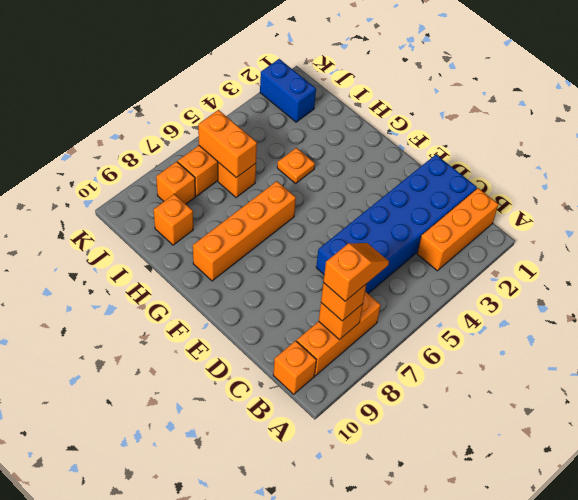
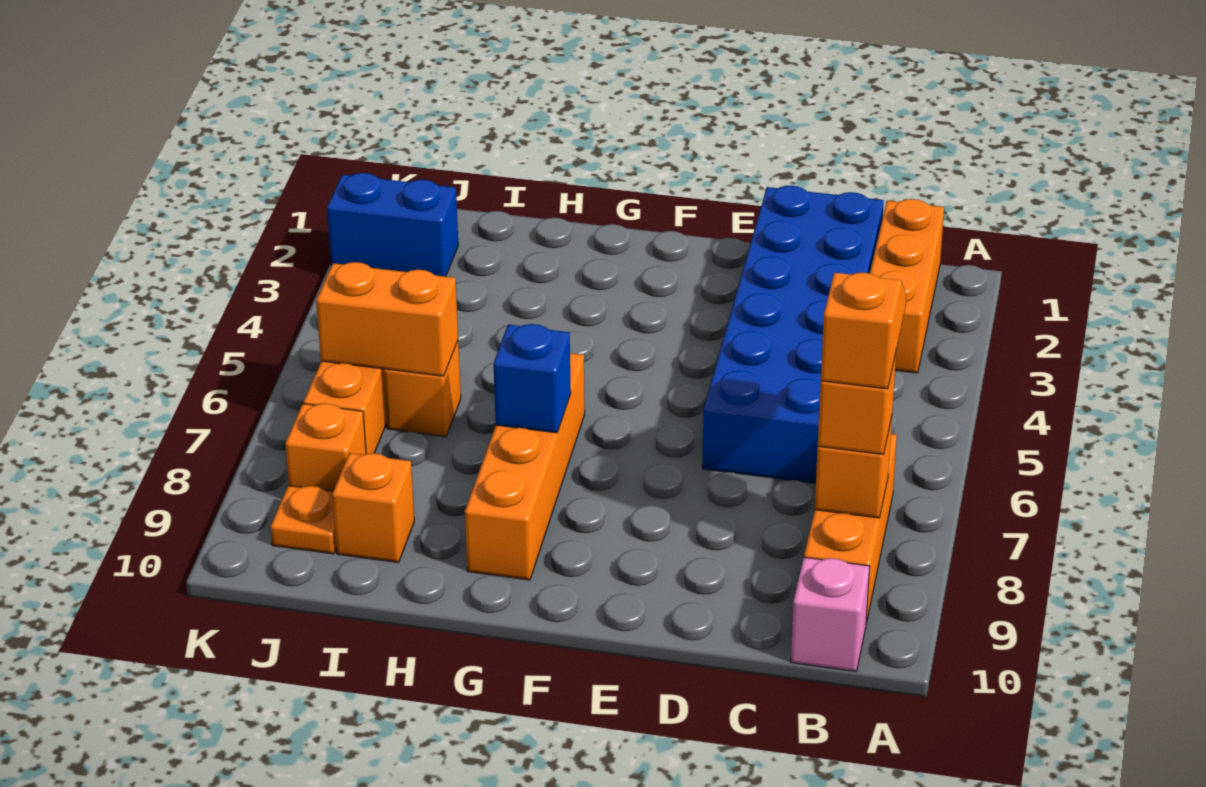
orange brick B10 level 1 -> pink brick B10 level 1
none -> blue brick G7 level 2
orange plate H4 level 1 -> orange plate J9 level 1

